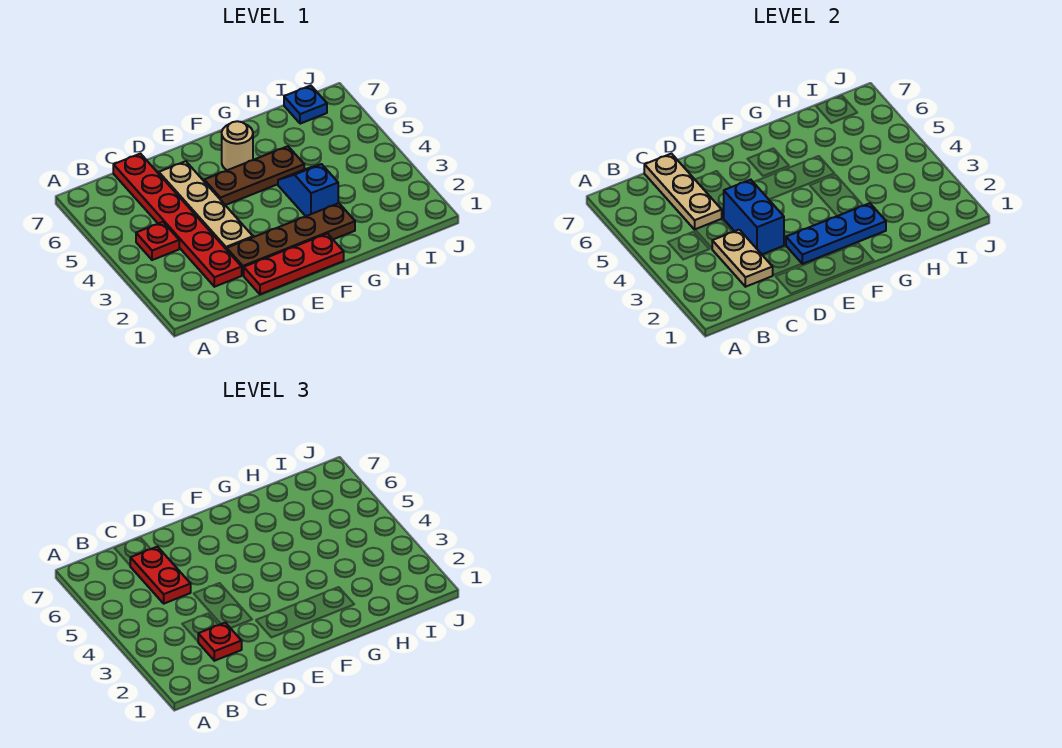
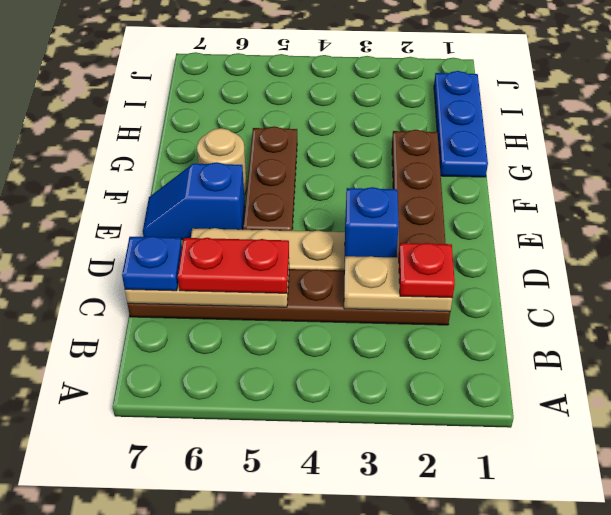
red plate B4 level 1 -> none
red plate C2:C7 level 1 -> brown plate C2:C7 level 1
red plate D1:F1 level 1 -> none
blue brick D3:D4 level 2 -> blue brick D3 level 2
blue plate E2:G2 level 2 -> blue plate G1:I1 level 1
blue slope G3:G4 level 1 top 3 -> blue slope E6:E7 level 1 top 6
blue plate I7 level 1 -> blue plate C7 level 3

